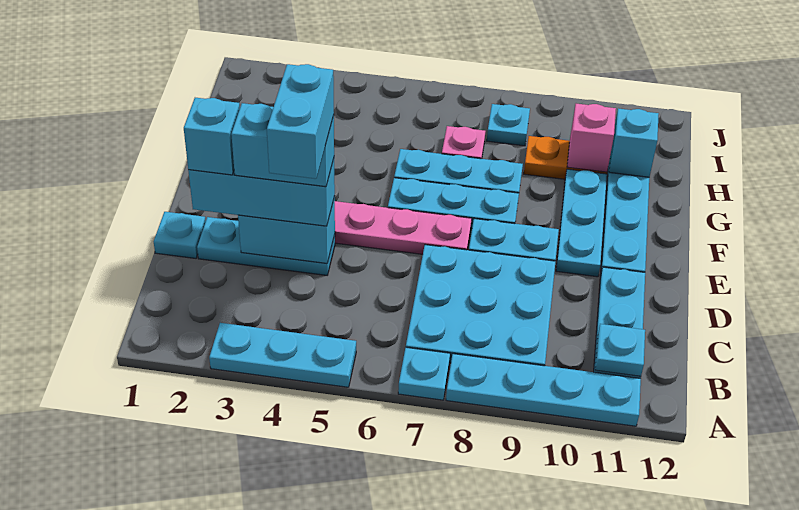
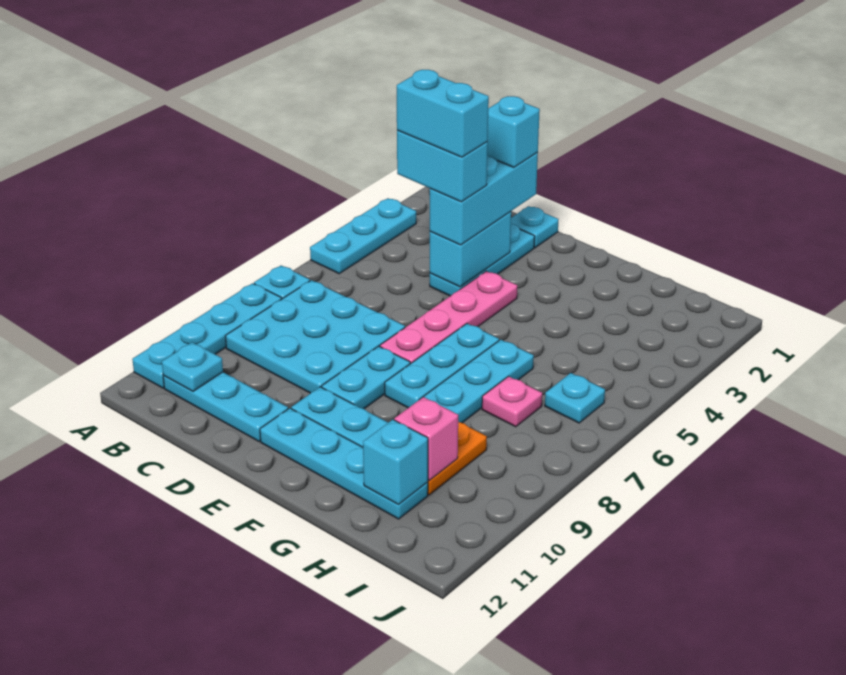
cyan brick D3:D4 level 4 -> cyan brick C4:D4 level 4
cyan plate I8 level 1 -> cyan plate I6 level 1

